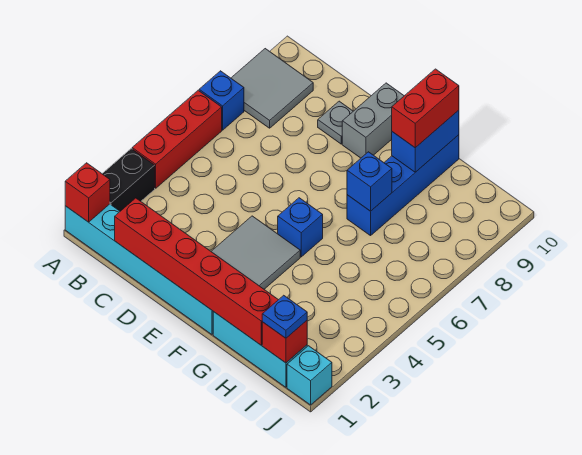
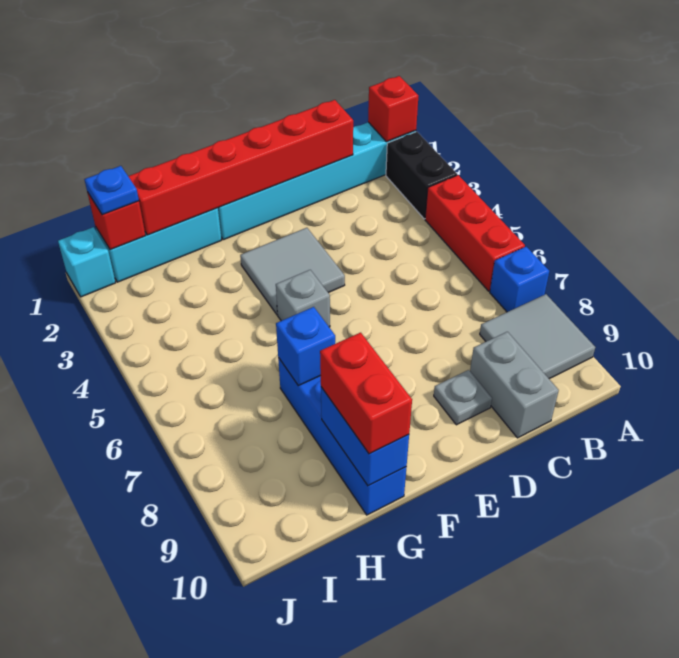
grey brick E9:E10 level 1 -> grey brick C9:C10 level 1
blue brick F5 level 1 -> grey brick F5 level 1

